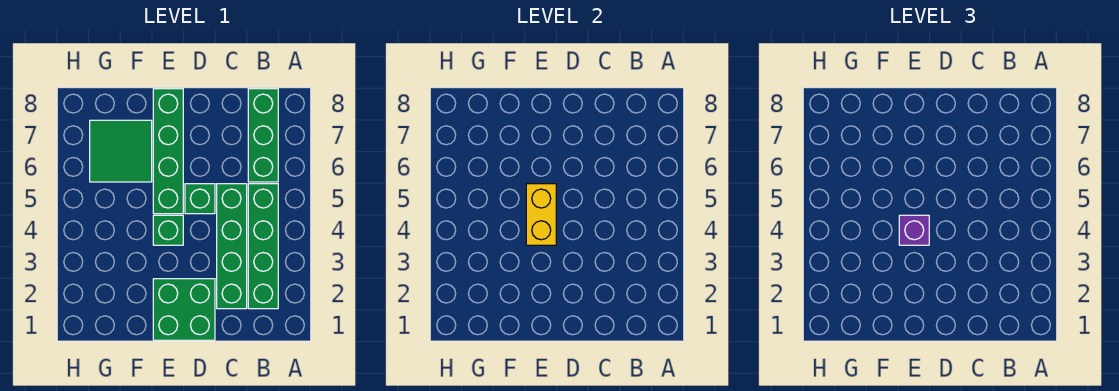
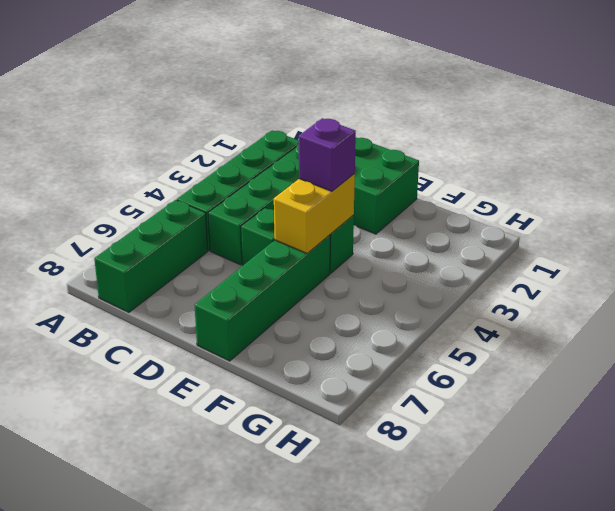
green tile F6:G7 level 1 -> none

